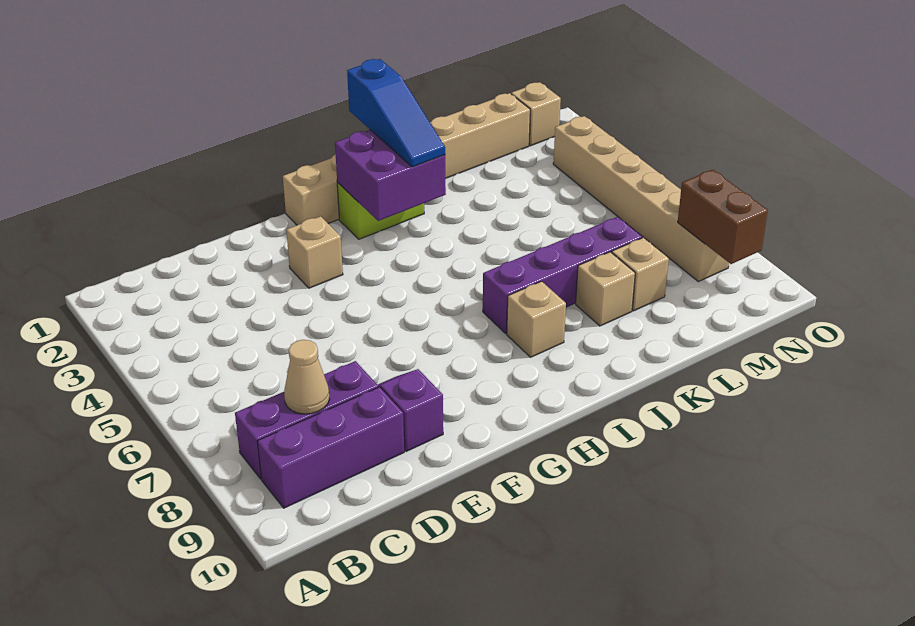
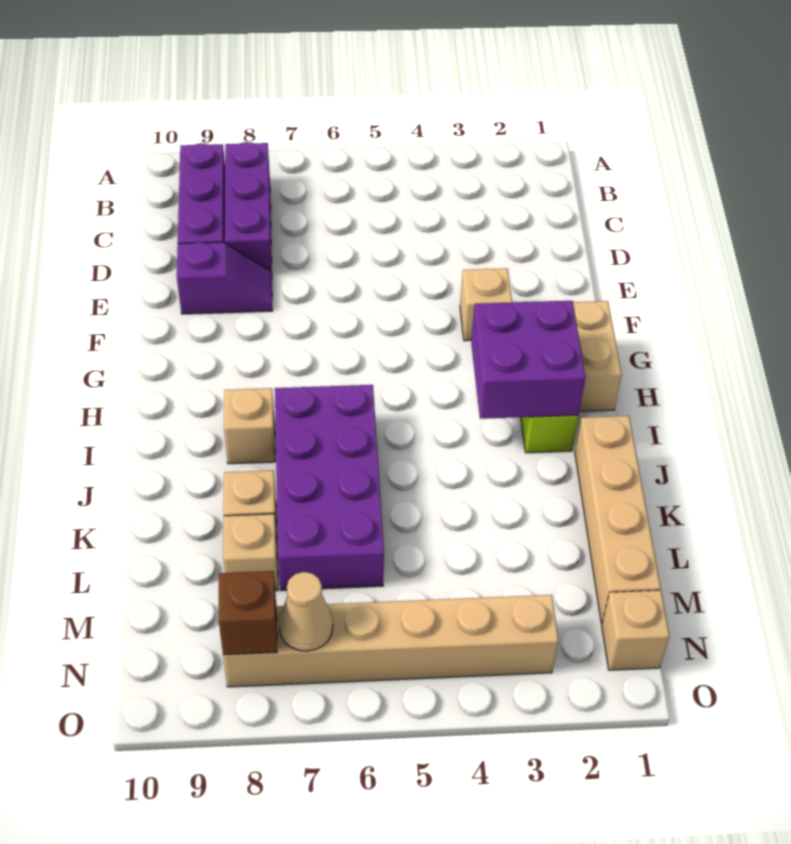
tan cone C8 level 2 -> tan cone N7 level 2
blue slope I1:I3 level 3 top 1 -> none
purple brick I7:L7 level 1 -> purple brick I6:L7 level 1
brown brick N8:N9 level 2 -> brown brick N8 level 2

